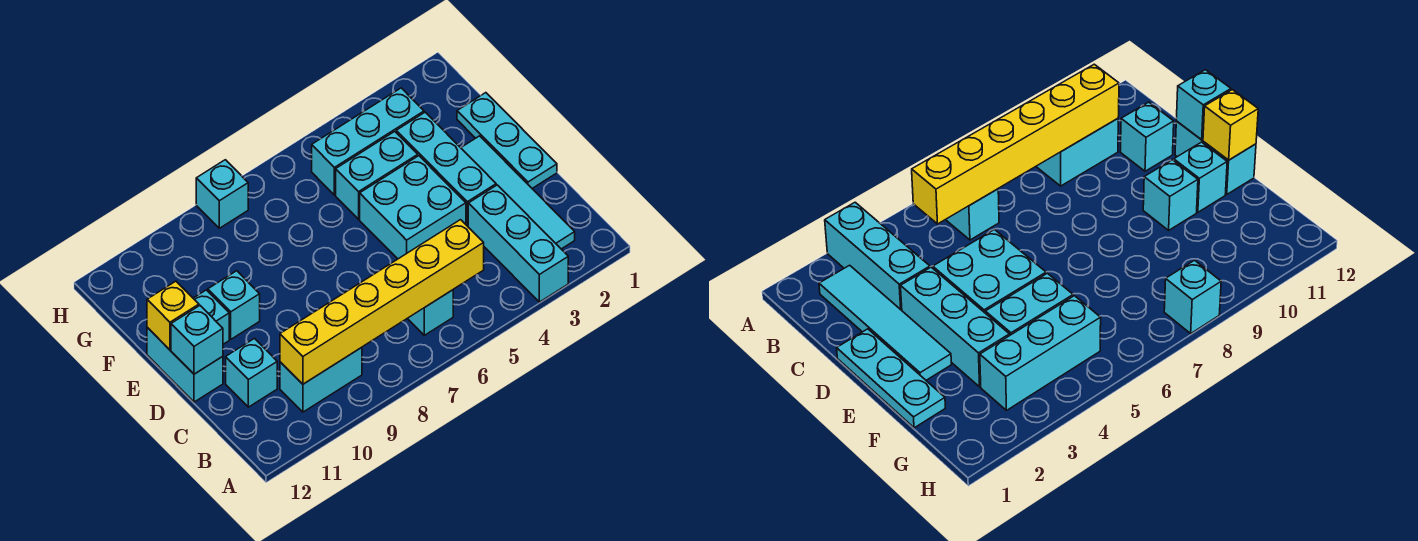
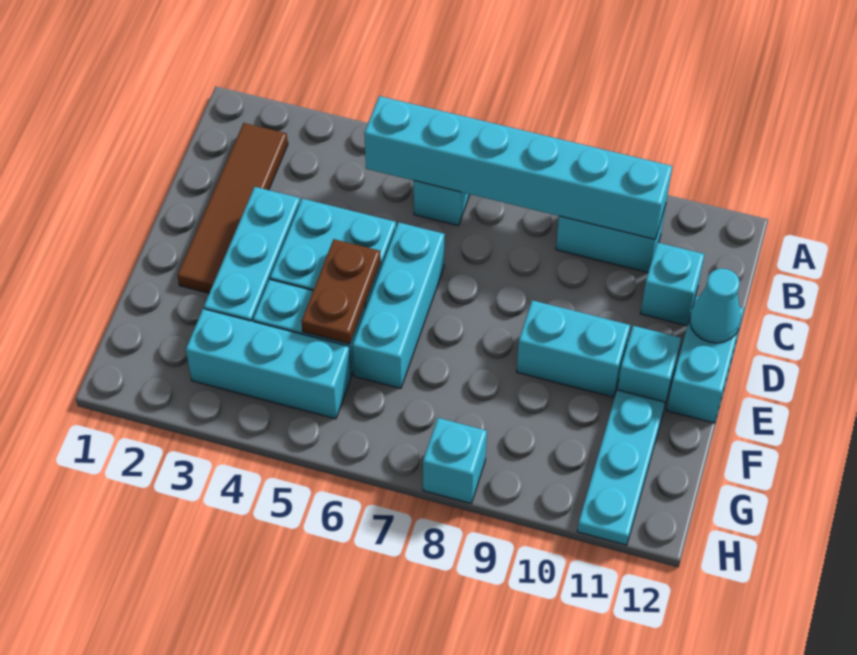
cyan brick A3:C3 level 1 -> cyan brick D6:F6 level 1
cyan tile B2:E2 level 1 -> brown tile B2:E2 level 1
yellow brick B5:B10 level 2 -> cyan brick B5:B10 level 2
cyan plate D1:F1 level 1 -> cyan plate F11:H11 level 1
cyan brick D12 level 2 -> cyan cone D12 level 2
none -> brown plate E5:F5 level 2
cyan brick E10 level 1 -> cyan brick E9:E10 level 1
yellow brick E12 level 2 -> none

